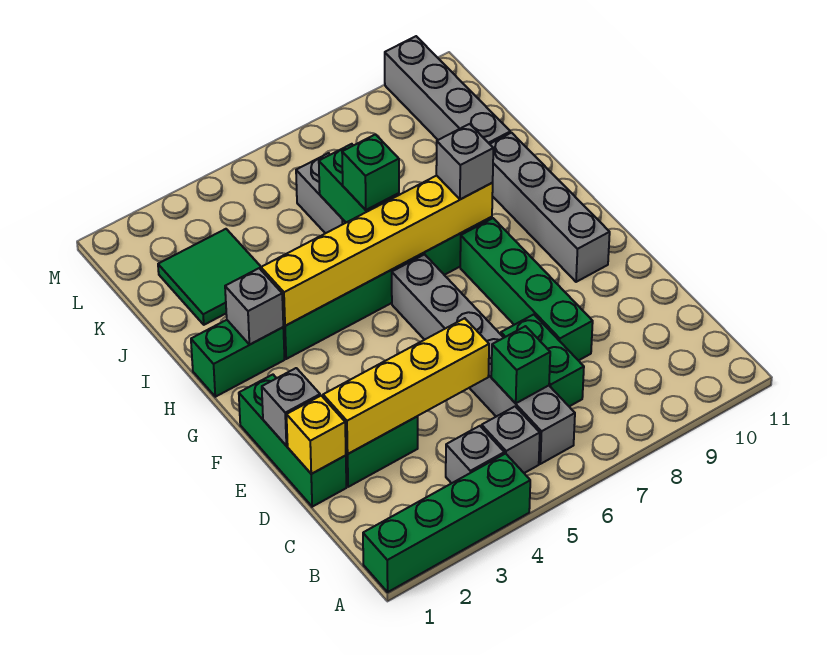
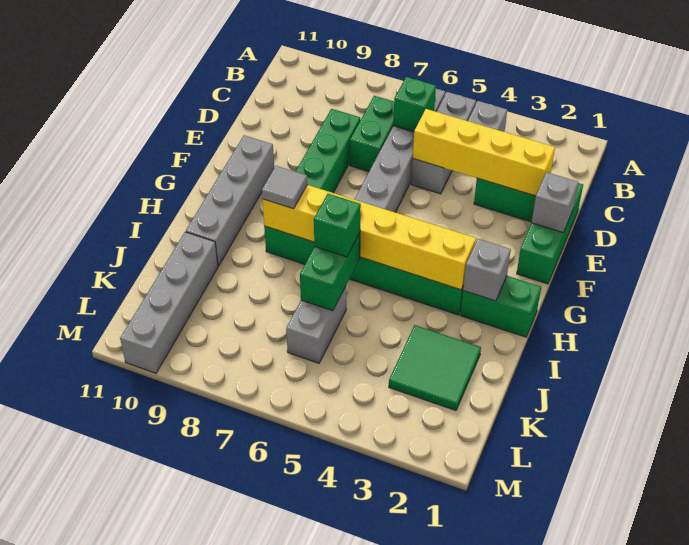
green brick A1:A4 level 1 -> none
grey brick B5 level 1 -> grey brick B5:D5 level 1
yellow brick D1 level 2 -> none
grey brick H8 level 3 -> grey tile H8 level 3

